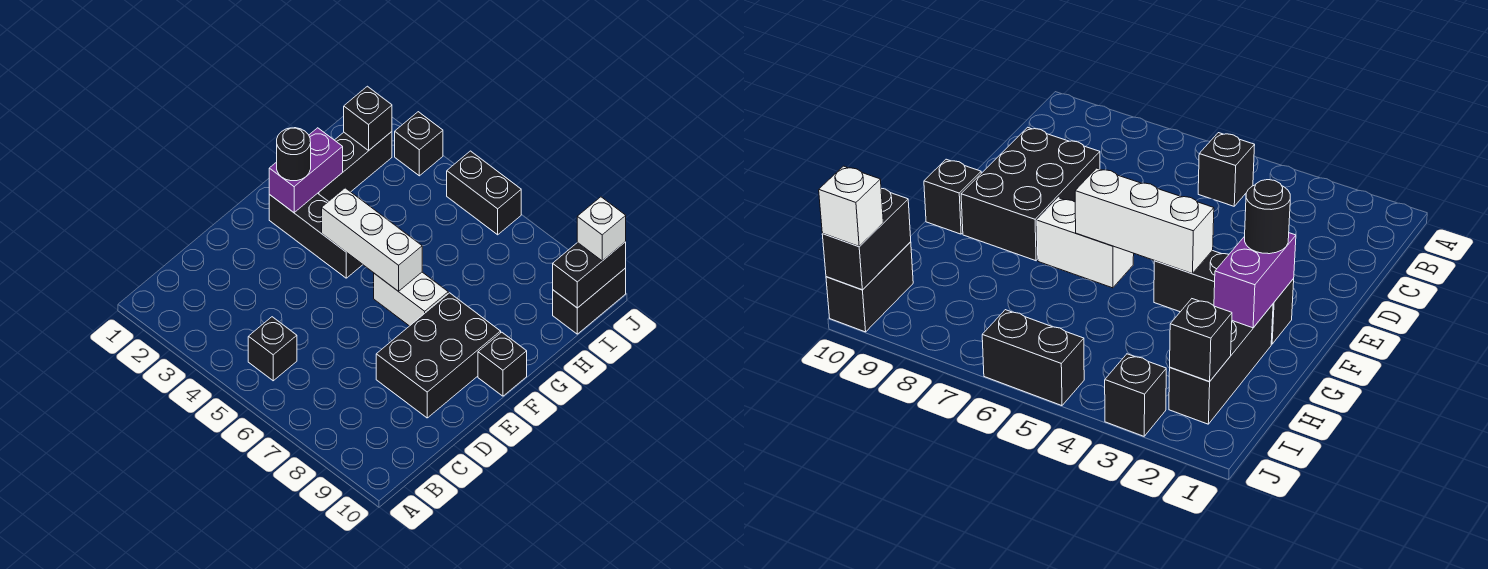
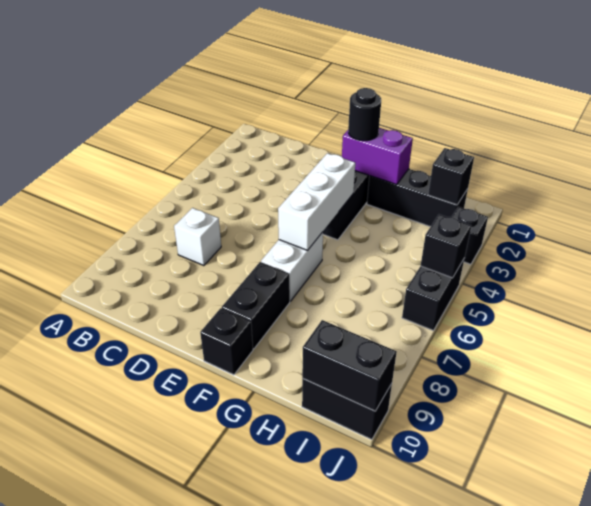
black brick B5 level 1 -> black brick J5 level 2
black brick D8:F9 level 1 -> black brick F8:F9 level 1
white brick J10 level 3 -> white brick C7 level 1

